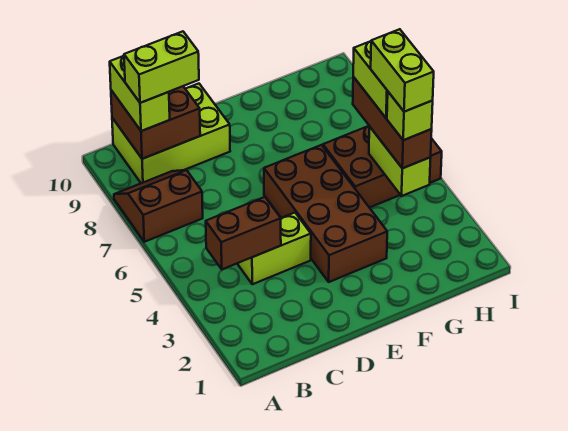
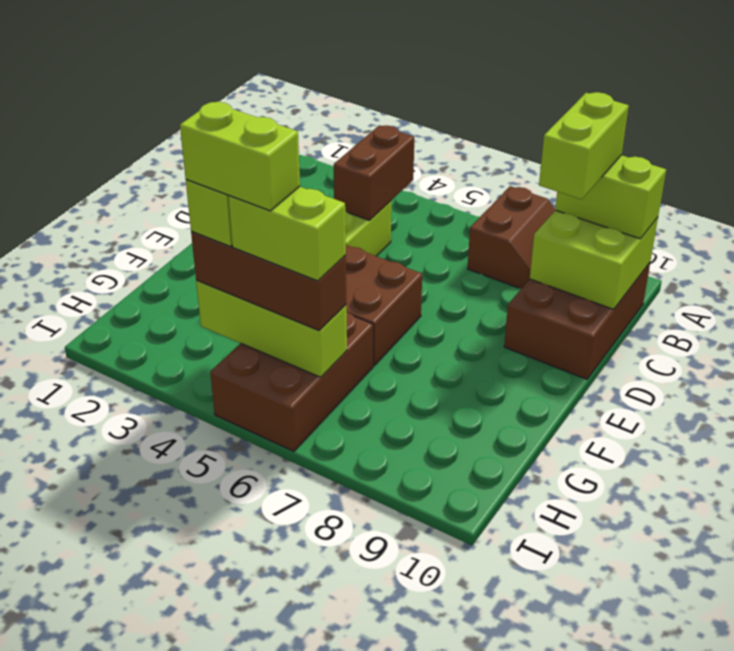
lime brick B9:D10 level 1 -> brown brick B9:D10 level 1
brown brick B9:C10 level 2 -> lime brick B9:C10 level 2
lime brick H4:H5 level 2 -> lime brick H4:H6 level 2

